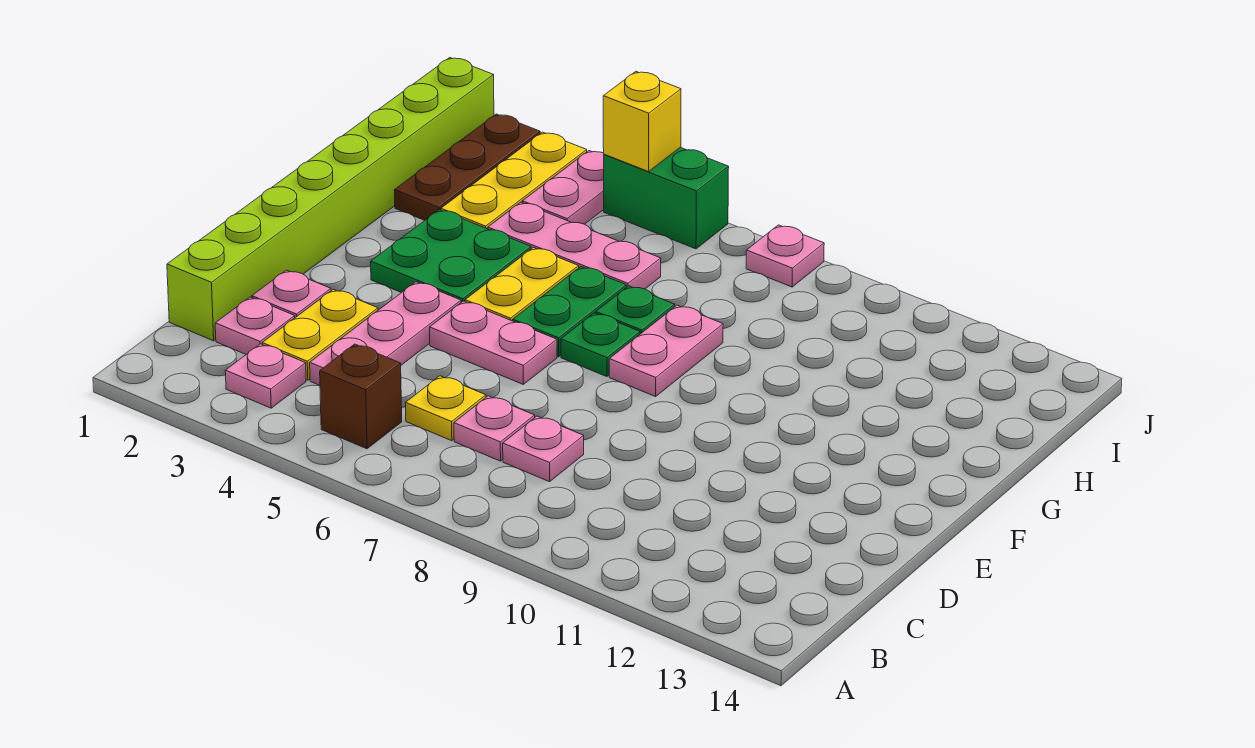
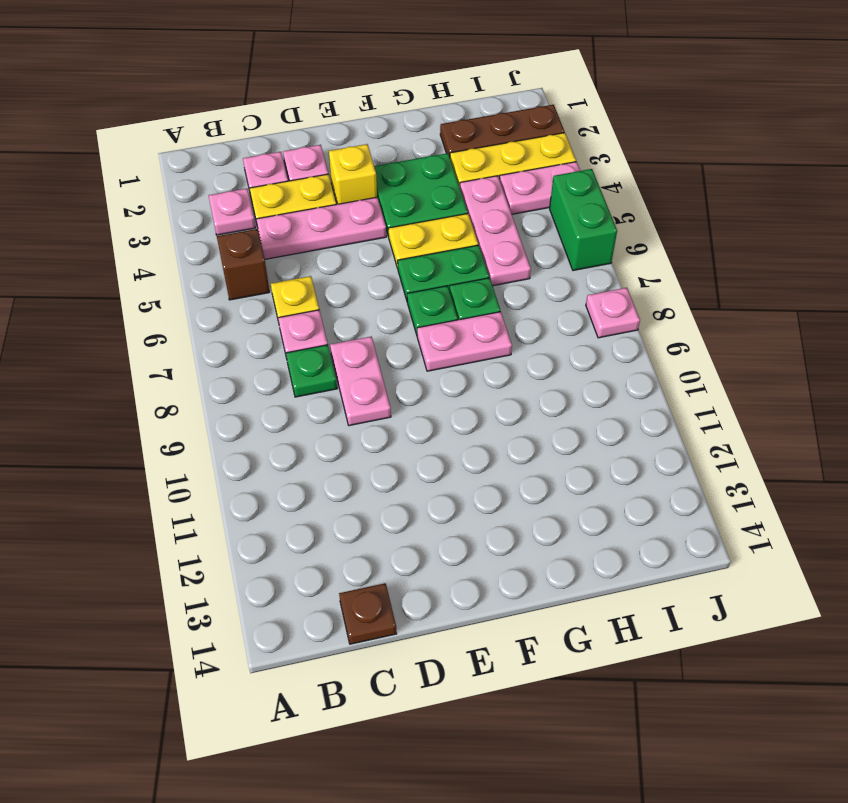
lime brick C1:J1 level 1 -> none
pink plate C8 level 1 -> green plate C8 level 1
none -> brown plate C14 level 1
pink plate E5:E6 level 1 -> pink plate D8:D9 level 1
yellow brick J5 level 2 -> yellow brick E3 level 1

